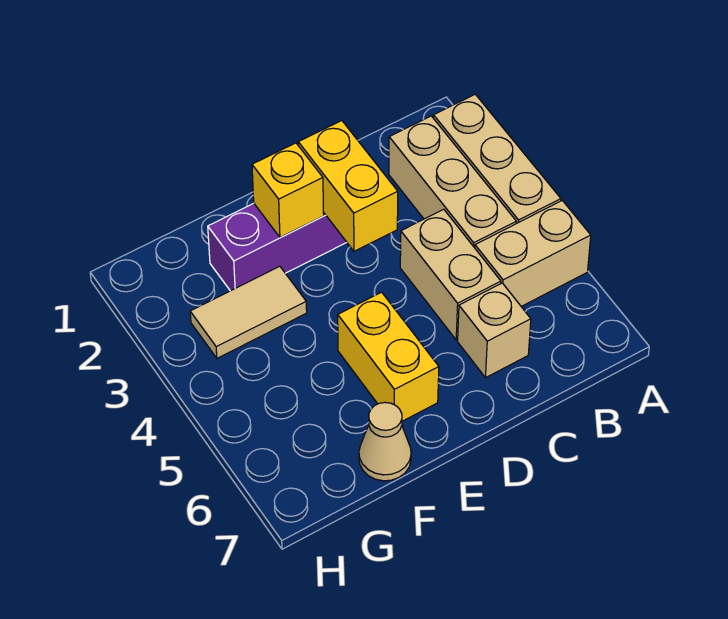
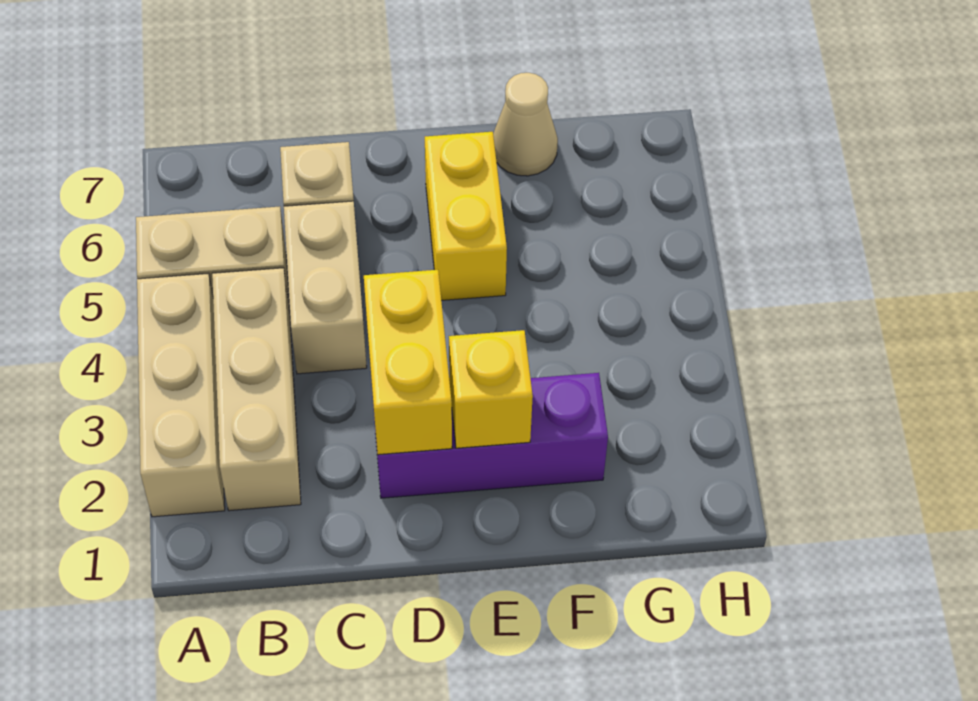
tan tile F3:G3 level 1 -> none

